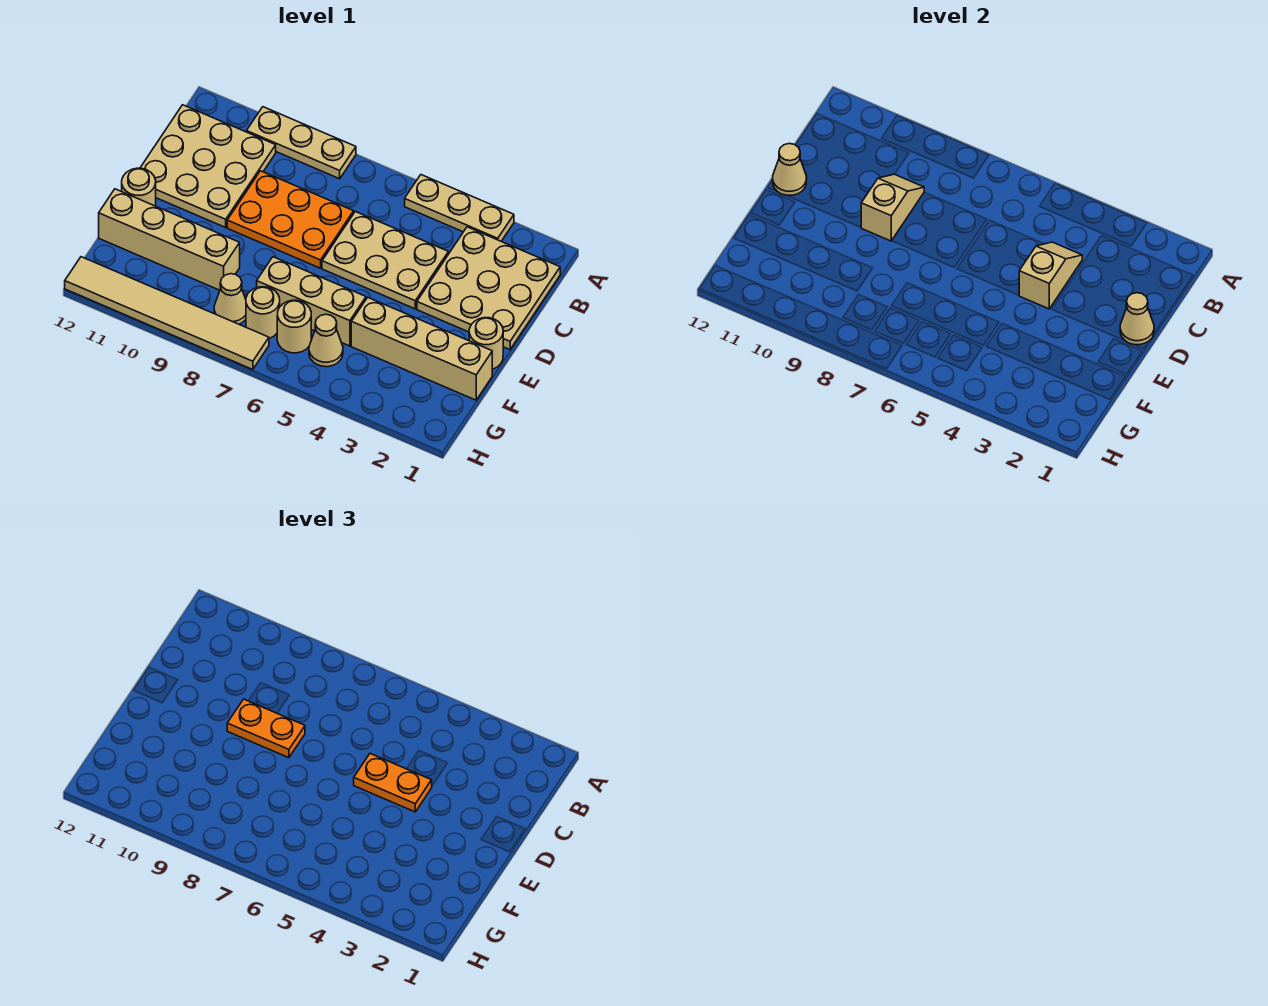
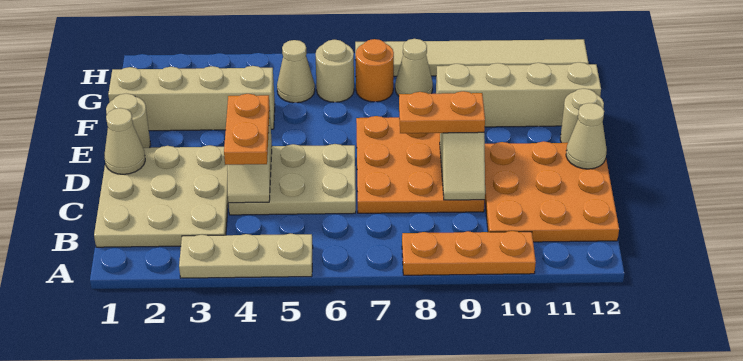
tan plate A8:A10 level 1 -> orange plate A8:A10 level 1
tan plate B10:D12 level 1 -> orange plate B10:D12 level 1
orange plate C7:D9 level 1 -> orange plate C7:E9 level 1
orange plate D4:D5 level 3 -> orange plate C4:D4 level 3
tan brick F5:F7 level 1 -> none
tan round brick G7 level 1 -> orange round brick G7 level 1

